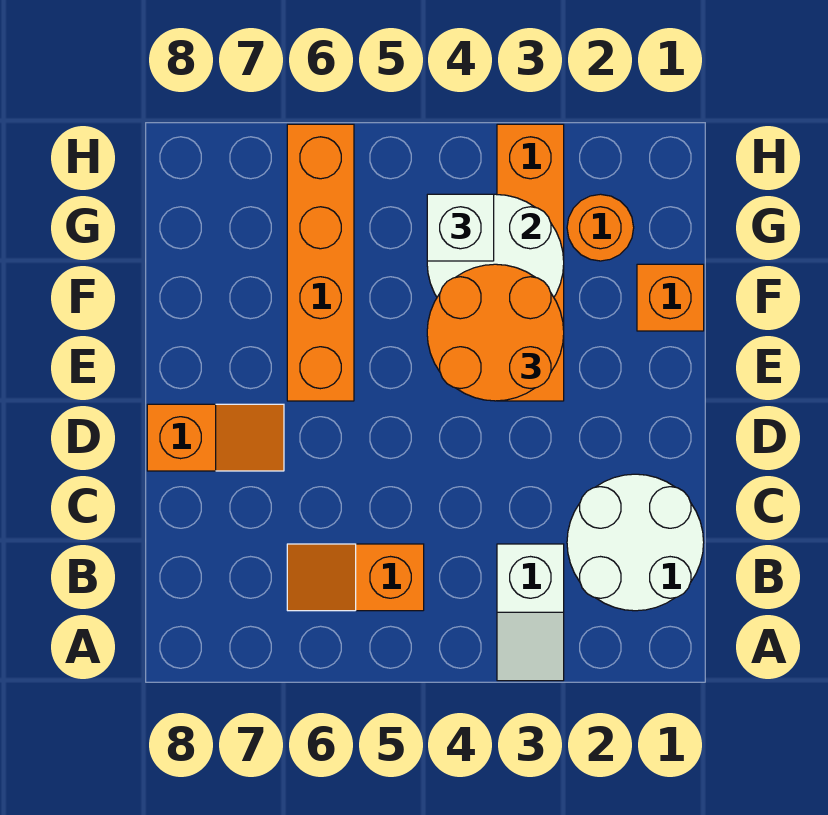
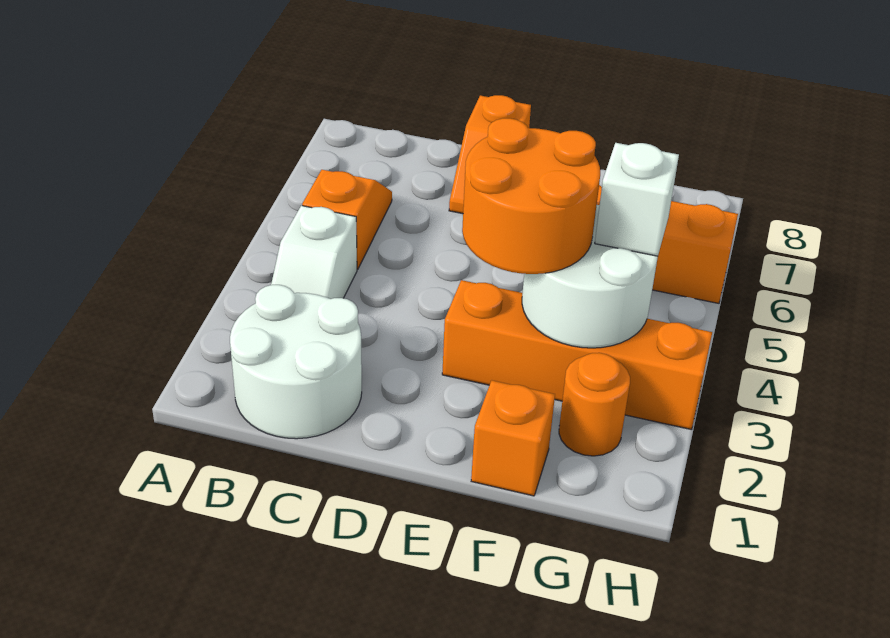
white slope A3:B3 level 1 top B -> white slope B3:B4 level 1 top 4

